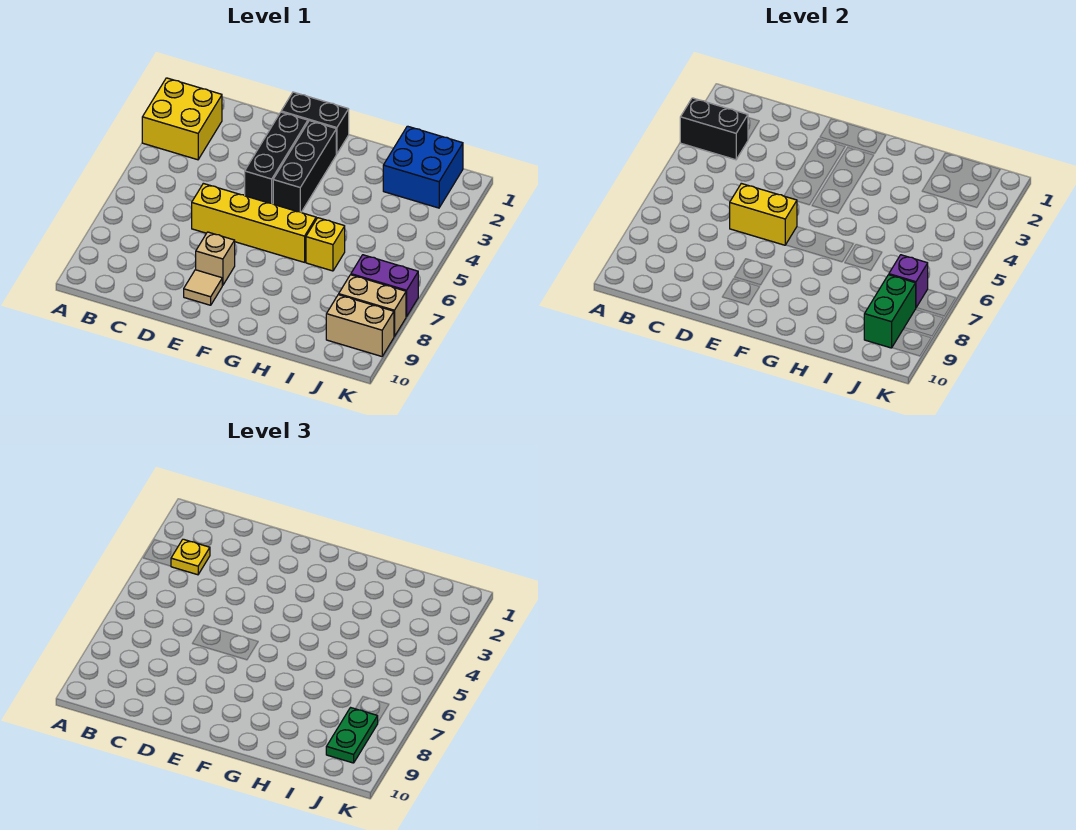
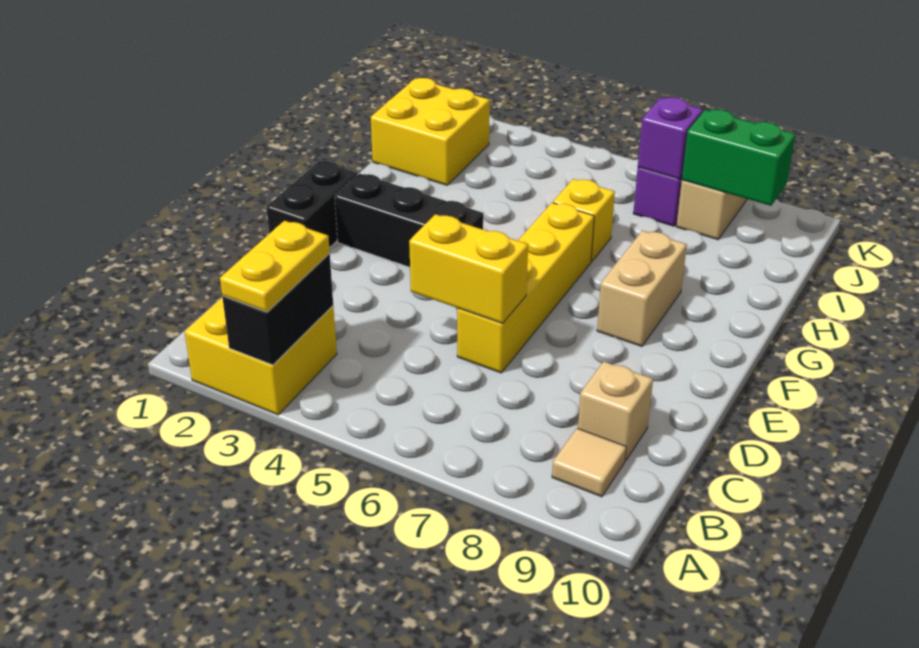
yellow plate B3 level 3 -> yellow plate A3:B3 level 3
yellow brick D6:E6 level 2 -> yellow brick D5:D6 level 2
black brick E2:E4 level 1 -> none
tan brick E8 level 1 -> tan brick C9 level 1
tan tile E9 level 1 -> tan tile B9 level 1
blue brick I1:J2 level 1 -> yellow brick I1:J2 level 1
green plate J8:J9 level 3 -> none
tan brick J9:K9 level 1 -> tan brick F8:G8 level 1

